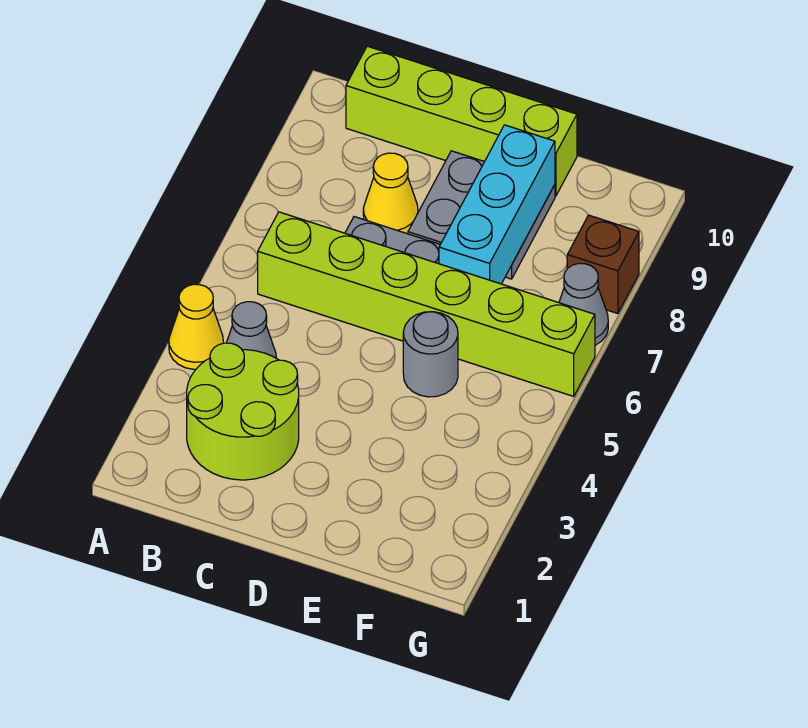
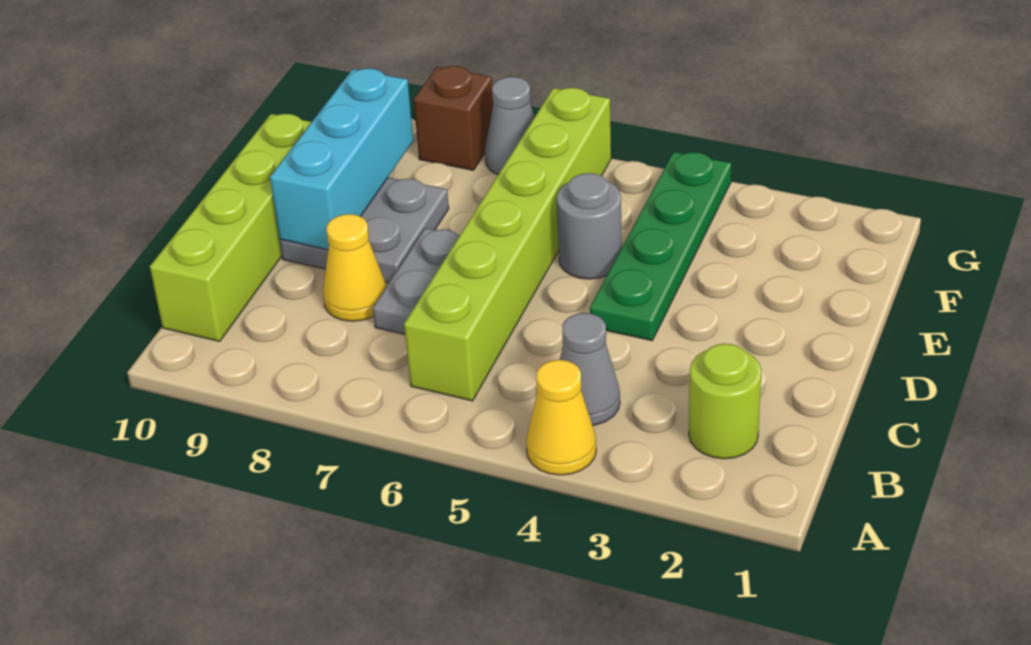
lime round brick B2:C3 level 1 -> lime round brick B2 level 1
none -> green plate D4:G4 level 1
cyan brick E7:E9 level 2 -> cyan brick D9:F9 level 2

